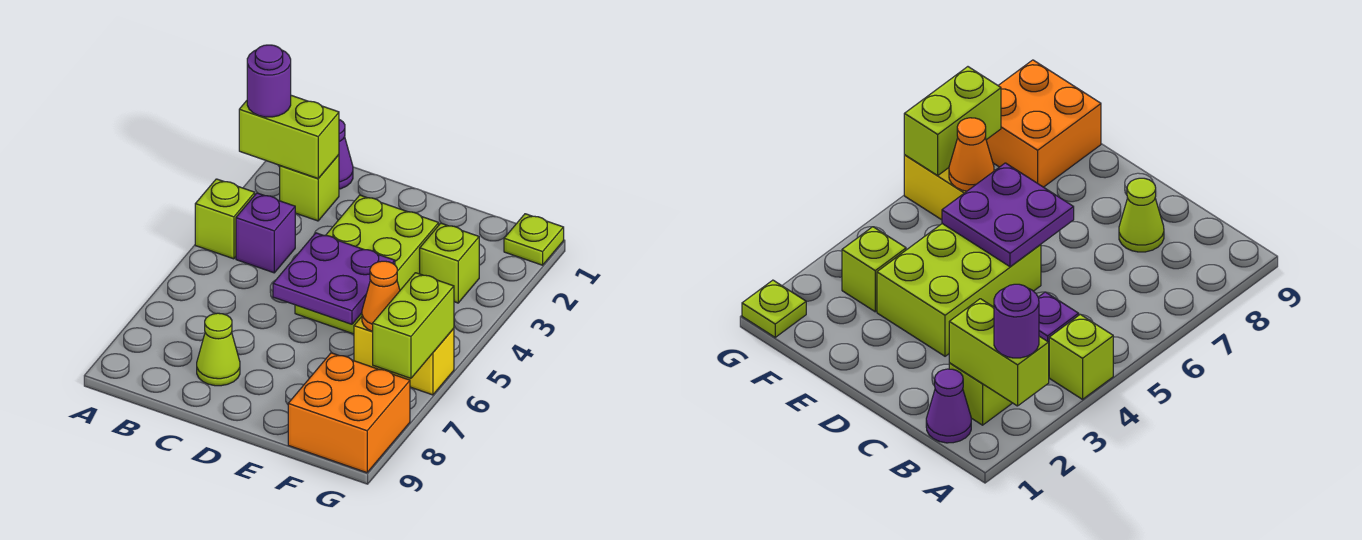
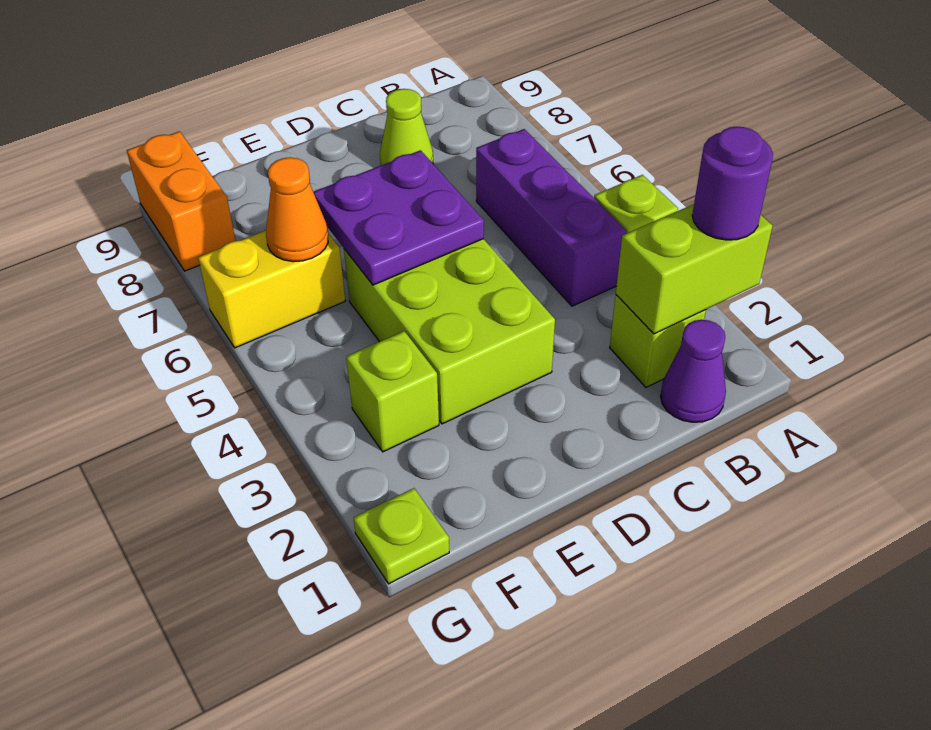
purple brick B4 level 1 -> purple brick B4:B6 level 1
orange brick F8:G9 level 1 -> orange brick G8:G9 level 1
lime brick G6:G7 level 2 -> none

